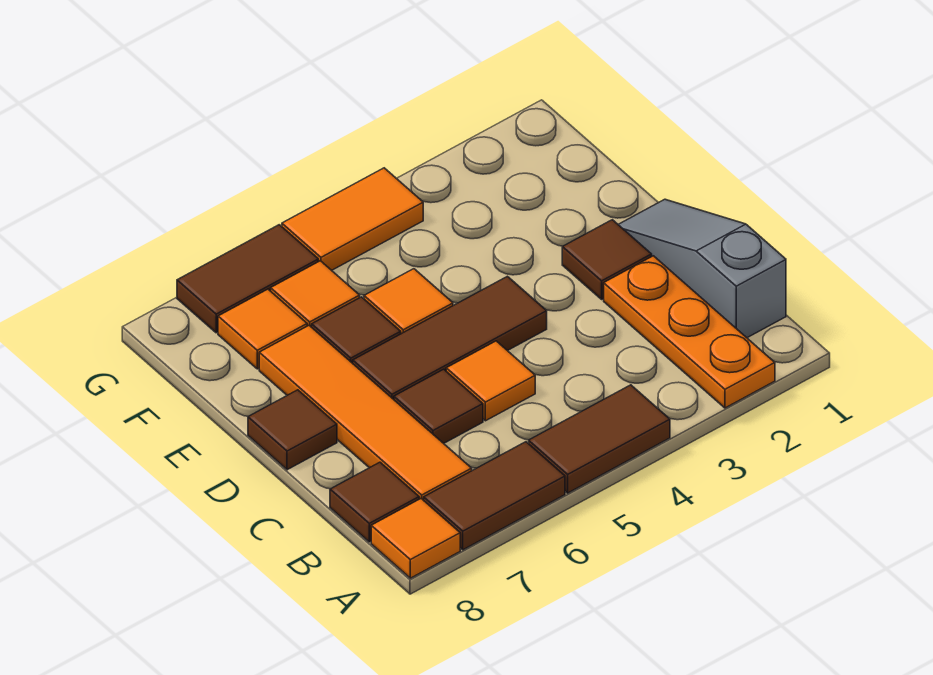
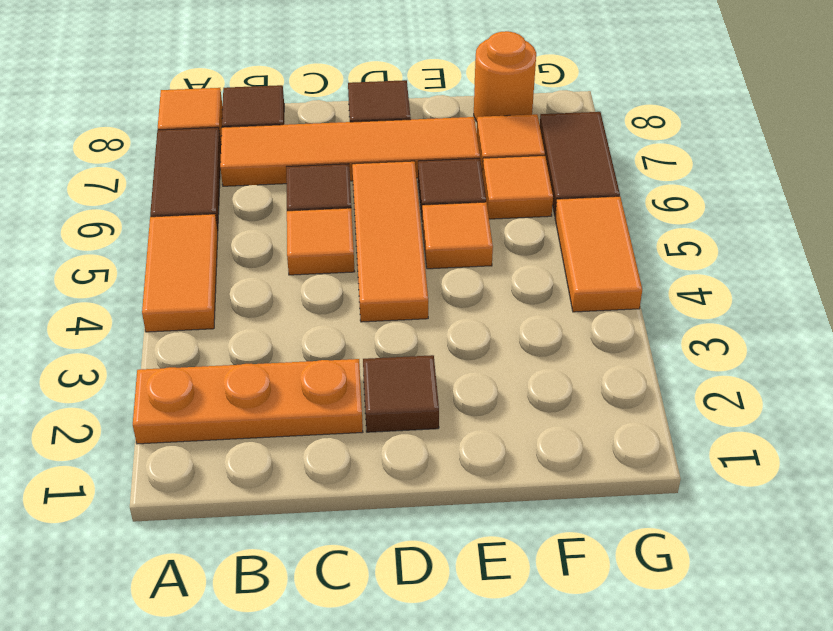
brown tile A4:A5 level 1 -> orange tile A4:A5 level 1
grey slope B1:D1 level 1 top B -> none
brown tile D4:D6 level 1 -> orange tile D4:D6 level 1
none -> orange round brick F8 level 1

